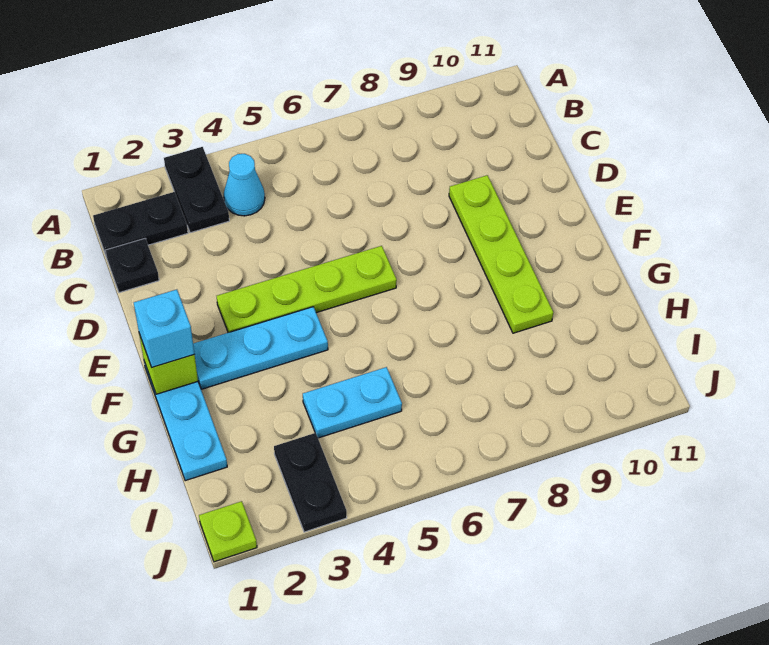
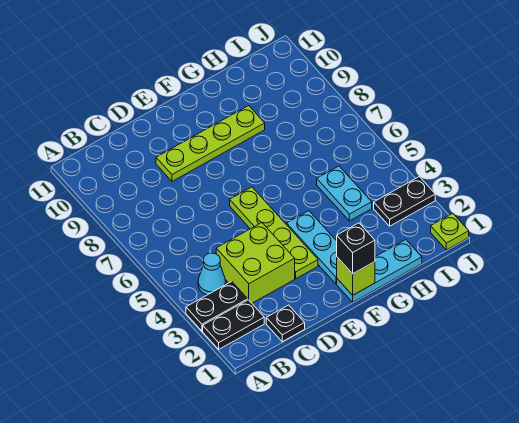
black plate B1:B2 level 1 -> black plate A2:B2 level 1
none -> lime brick C3:D4 level 1
cyan brick F1 level 3 -> black brick F1 level 3

